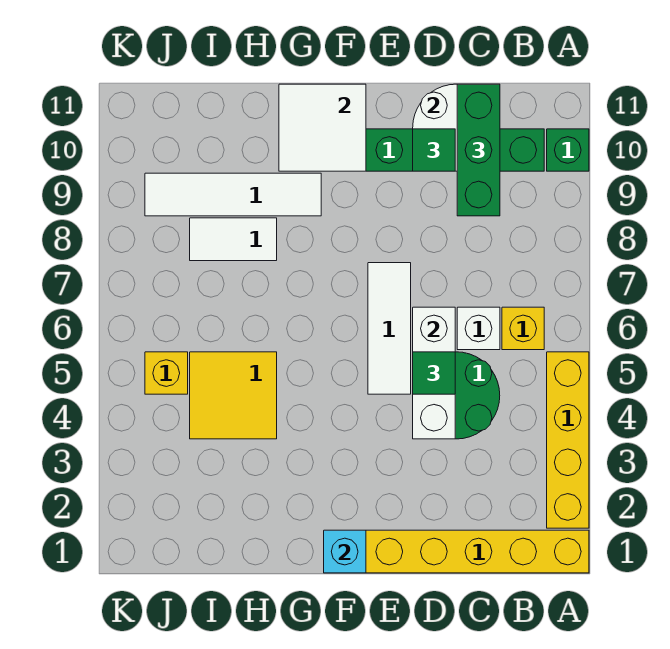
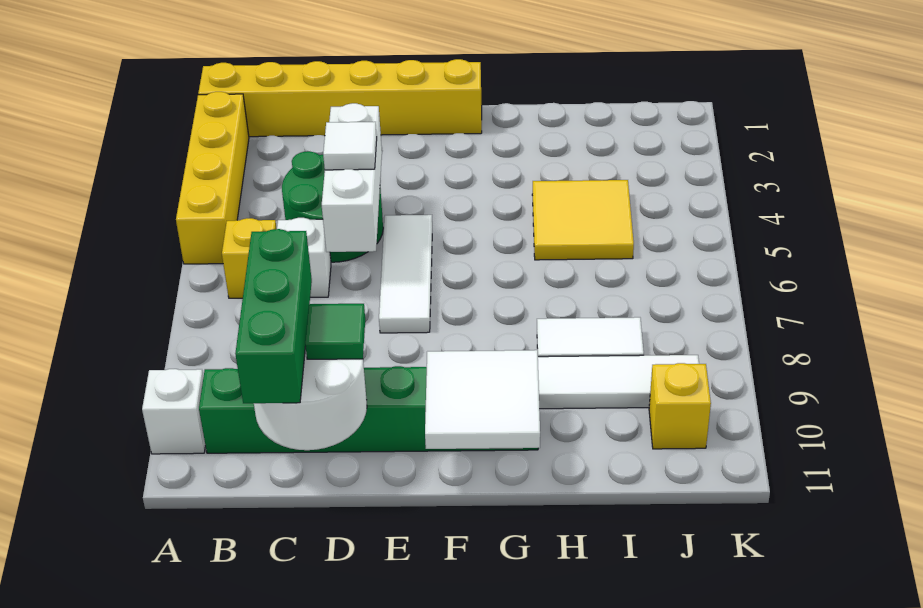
green brick A10 level 1 -> white brick A10 level 1
green tile D5 level 3 -> white tile D5 level 3
cyan brick F1 level 2 -> none
yellow brick J5 level 1 -> yellow brick J10 level 1

